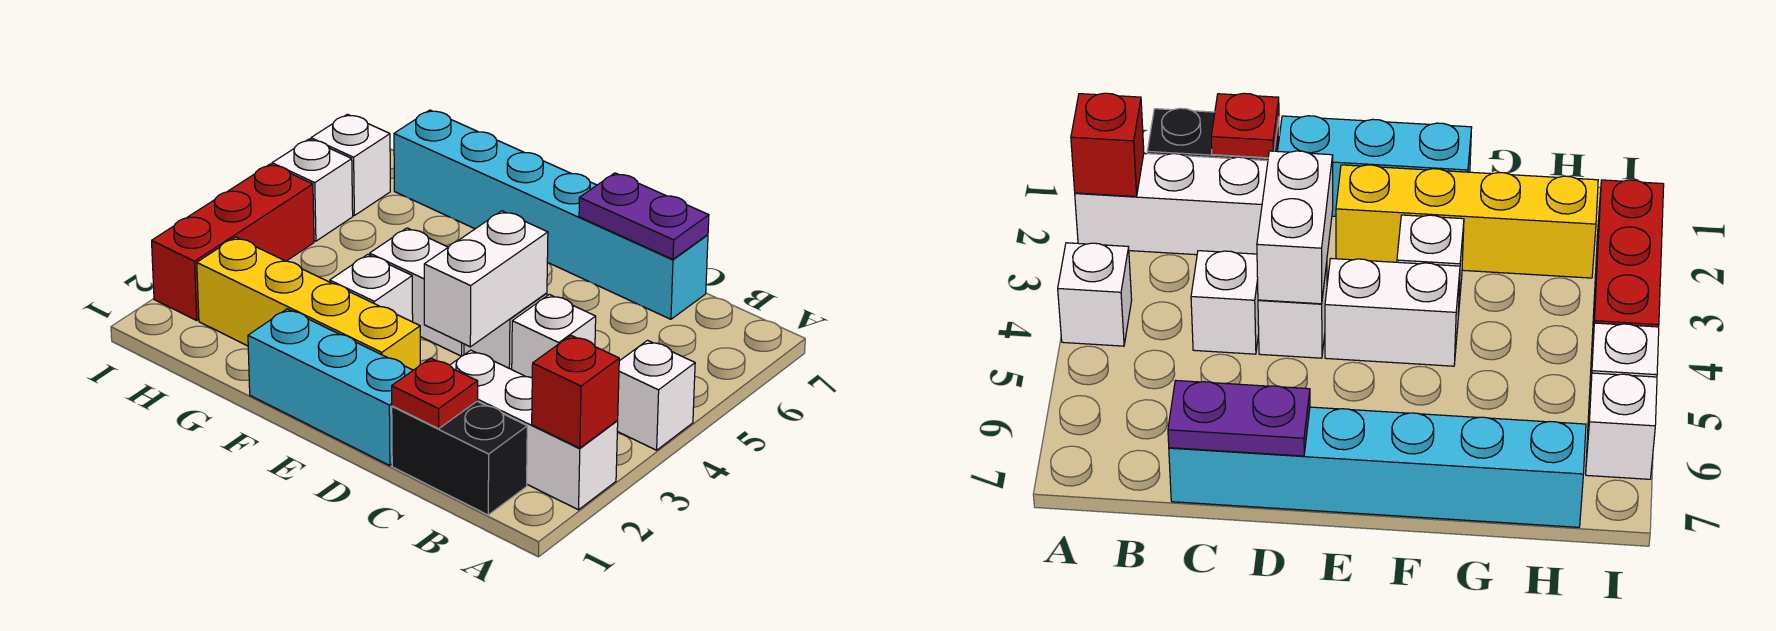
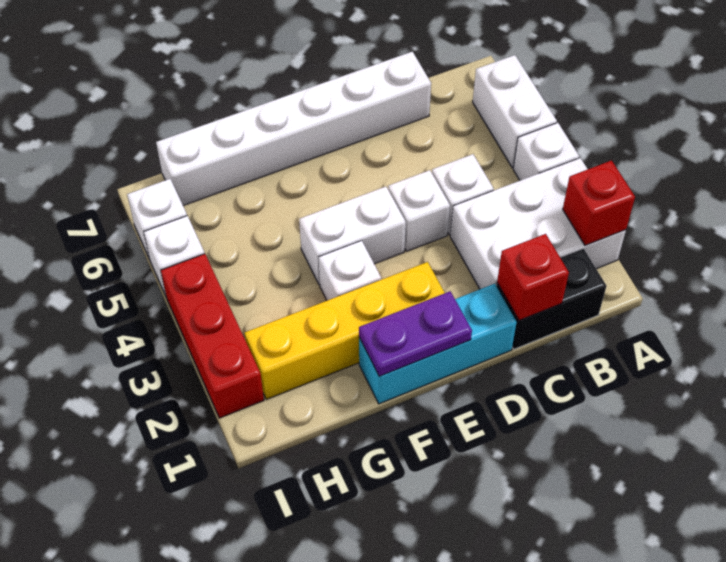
white brick A2:C2 level 1 -> white brick A2:C3 level 1
red plate C1 level 2 -> red brick C1 level 2
cyan brick C7:H7 level 1 -> white brick C7:H7 level 1
purple plate C7:D7 level 2 -> purple plate E1:F1 level 2
white brick D3:D4 level 2 -> white brick A5:A6 level 1

